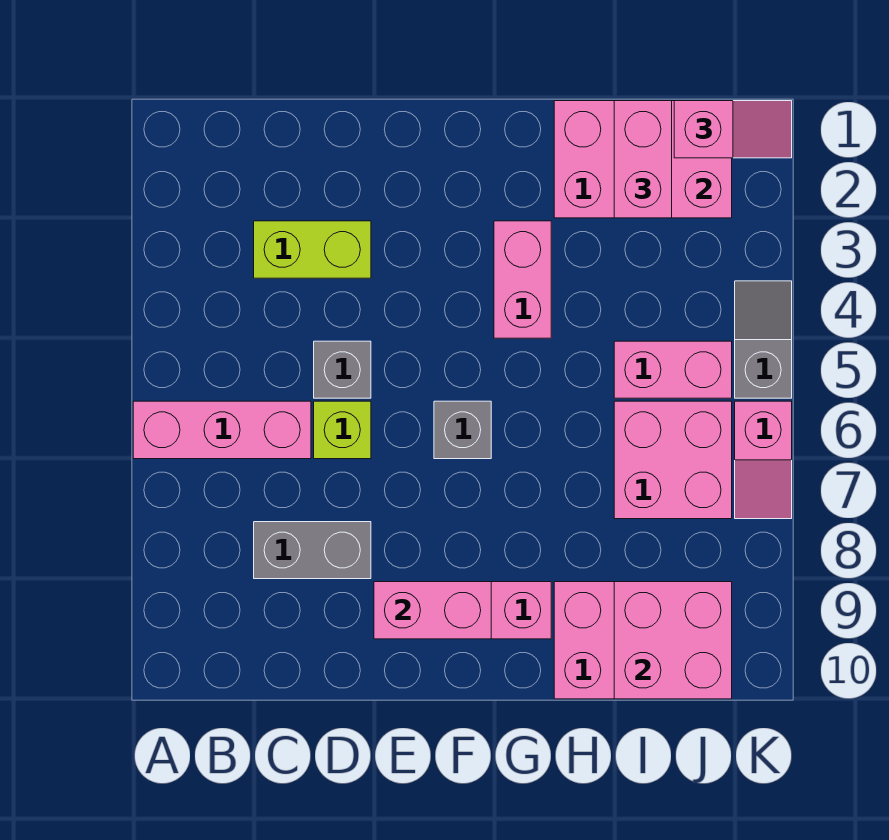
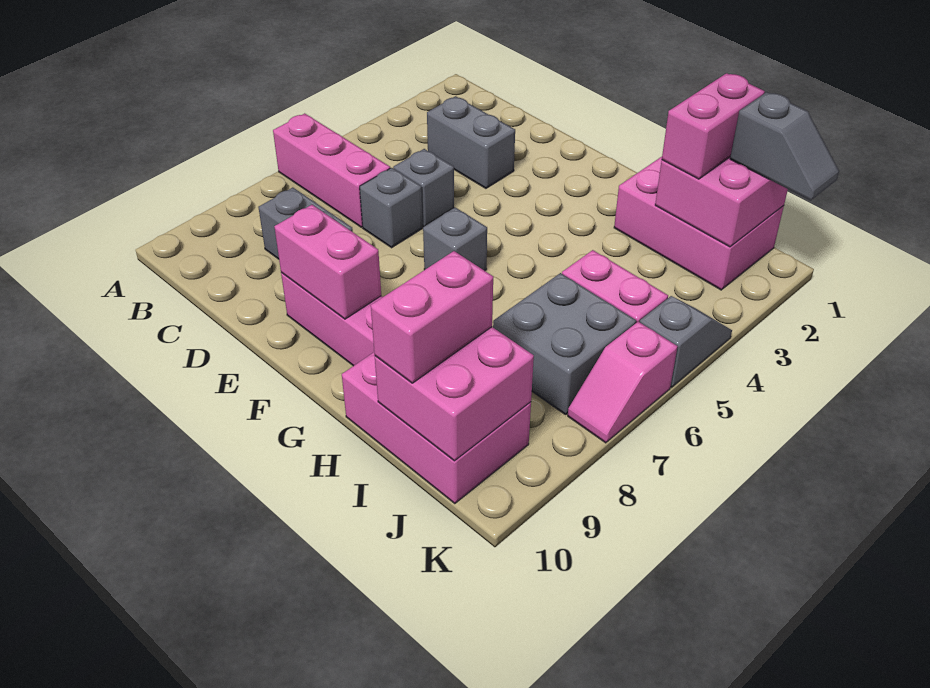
lime brick C3:D3 level 1 -> grey brick C3:D3 level 1
lime brick D6 level 1 -> grey brick D6 level 1
pink brick G3:G4 level 1 -> pink brick I9:I10 level 3
pink brick I6:J7 level 1 -> grey brick I6:J7 level 1
pink slope J1:K1 level 3 top J -> grey slope J1:K1 level 3 top J

